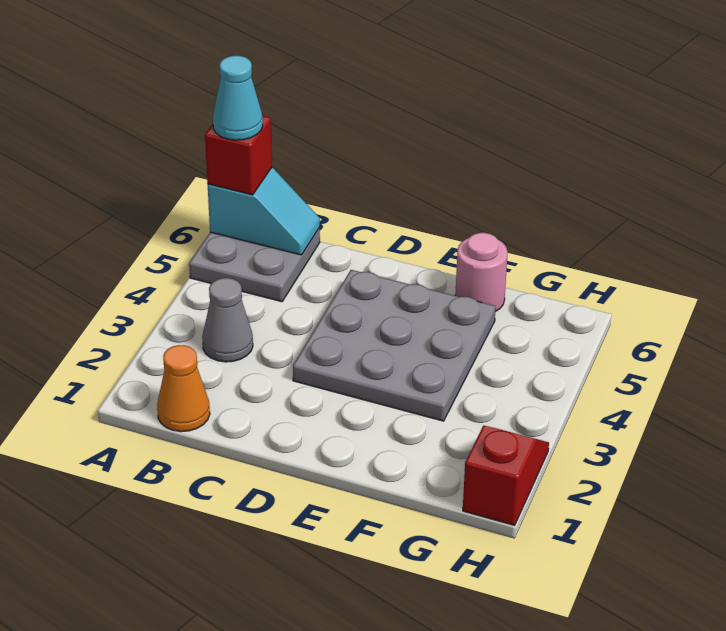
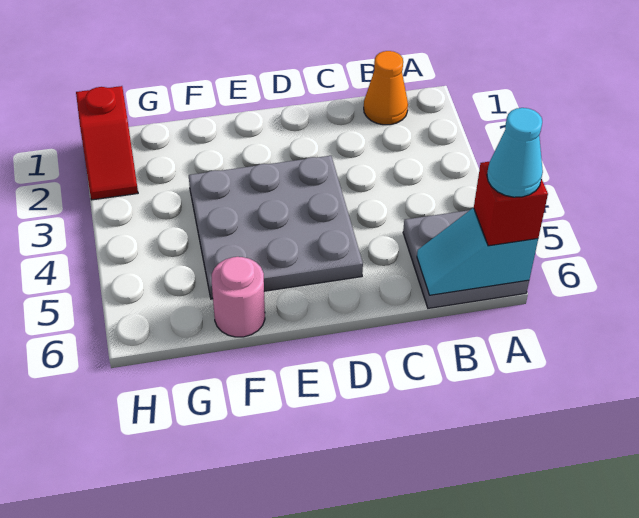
grey cone B3 level 1 -> none

